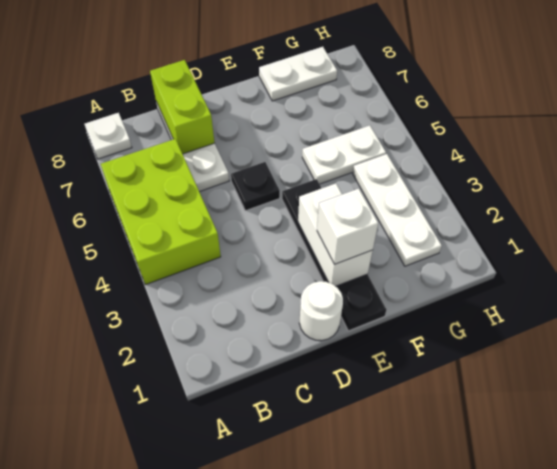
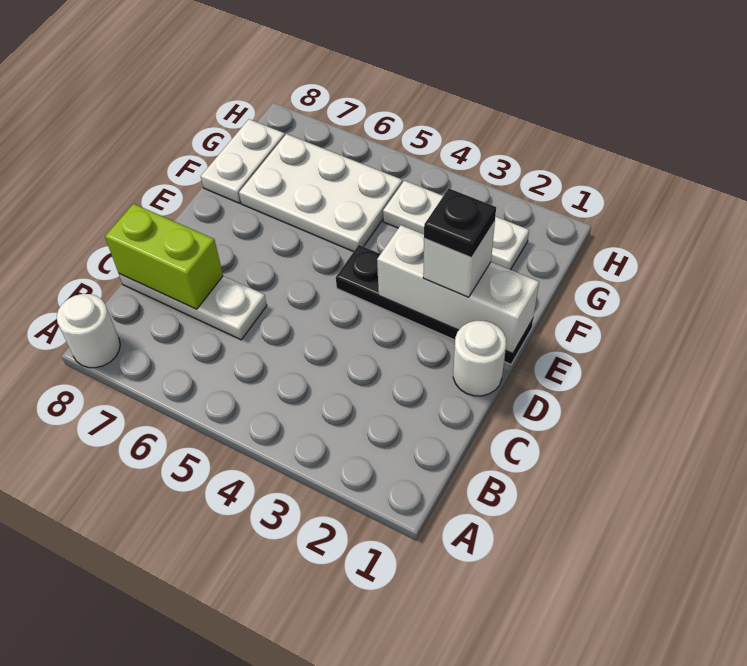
lime brick A4:B6 level 1 -> none
white plate A8 level 1 -> white round brick A8 level 1
black plate D5 level 1 -> black plate E2 level 4
white brick E2:E3 level 2 -> white brick E1:E3 level 2
white plate F5:G5 level 1 -> white plate F5:G7 level 1

